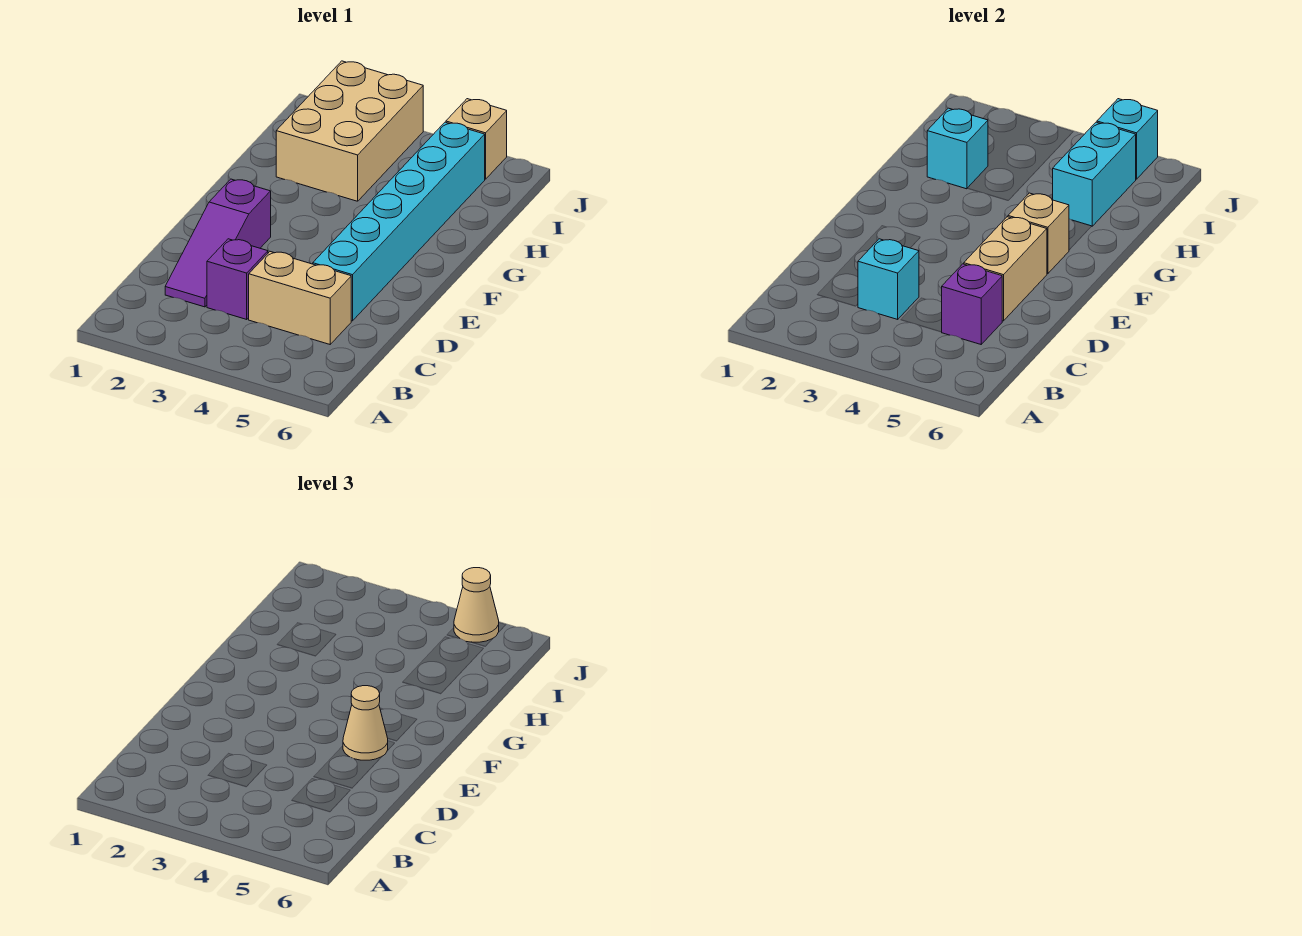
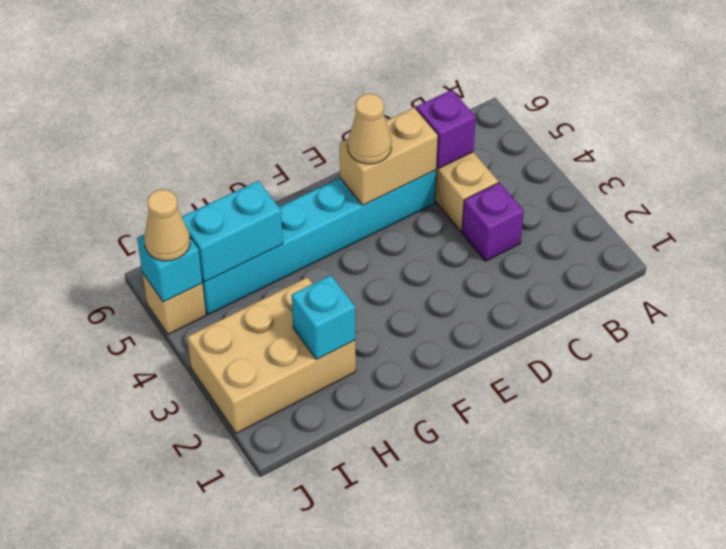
purple slope C2:E2 level 1 top E -> none
cyan brick C3 level 2 -> none
tan brick F5 level 2 -> none

